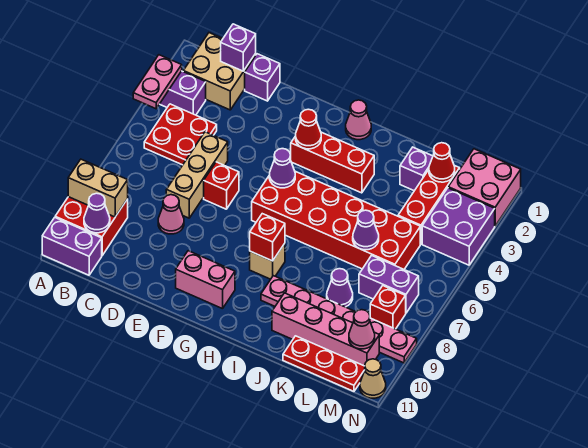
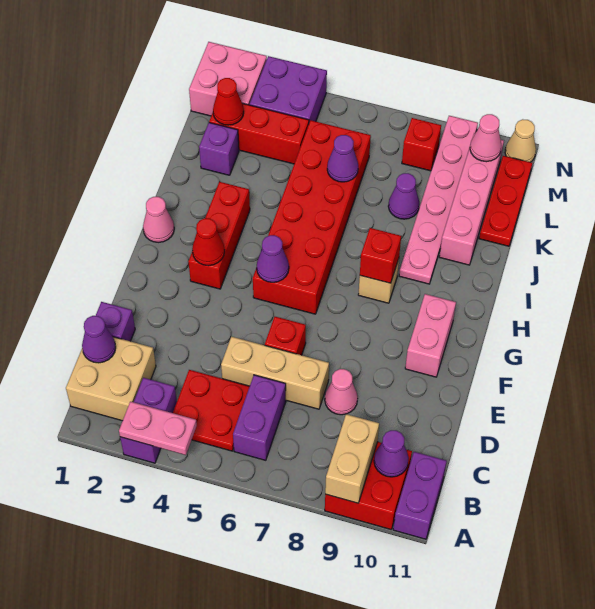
purple brick C1 level 2 -> purple cone C1 level 2
purple brick L7:M7 level 1 -> purple brick B6:C6 level 1

